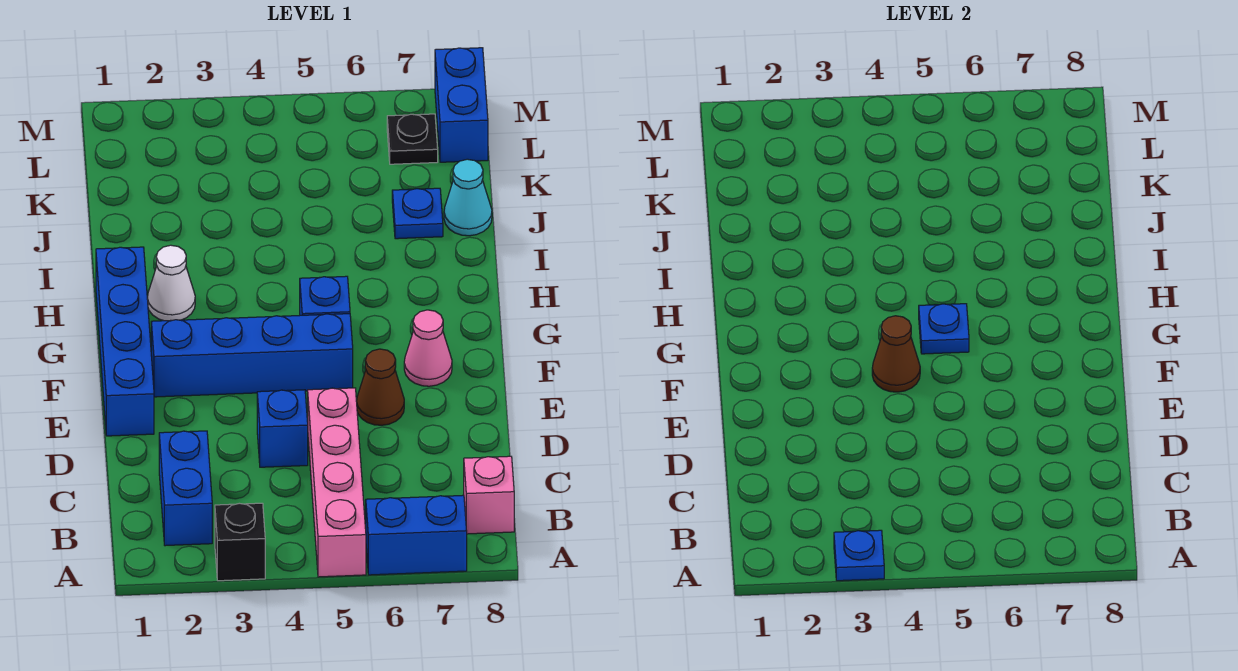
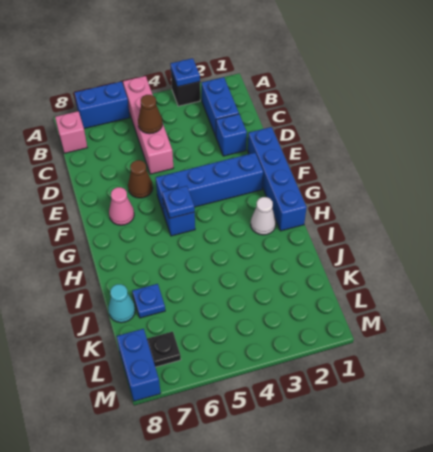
blue brick D4 level 1 -> blue brick D2 level 1
brown cone F4 level 2 -> brown cone C5 level 2

